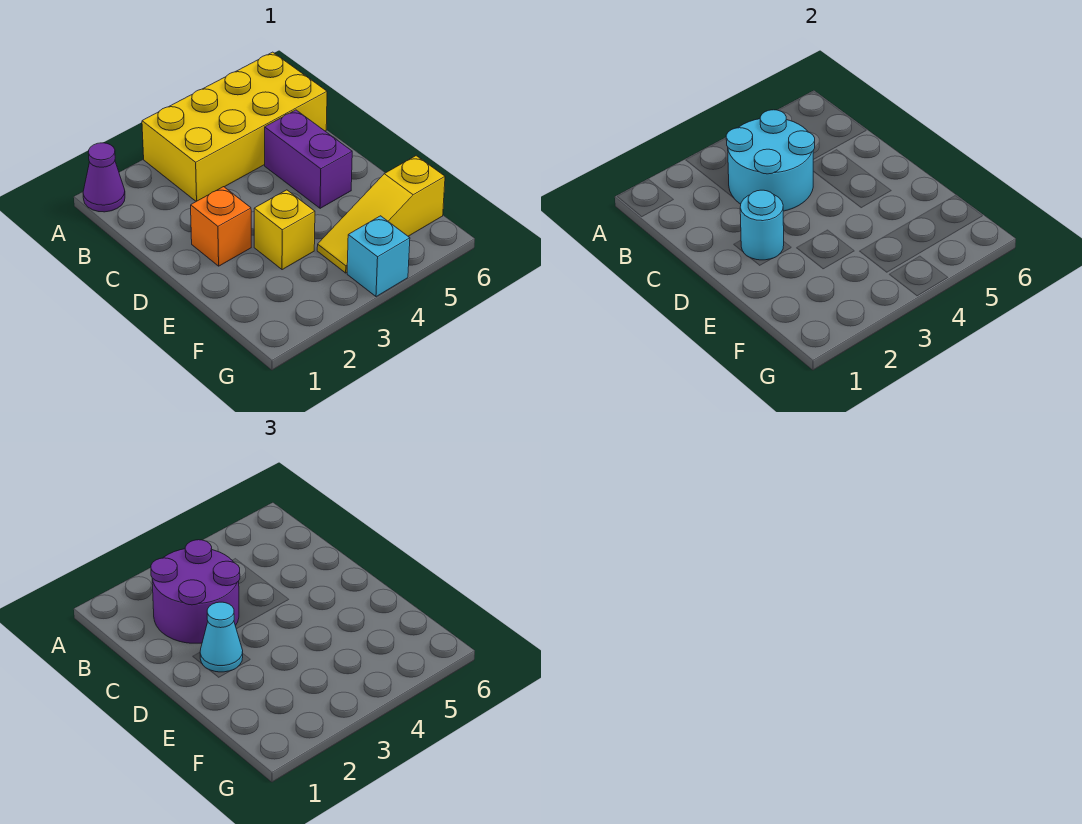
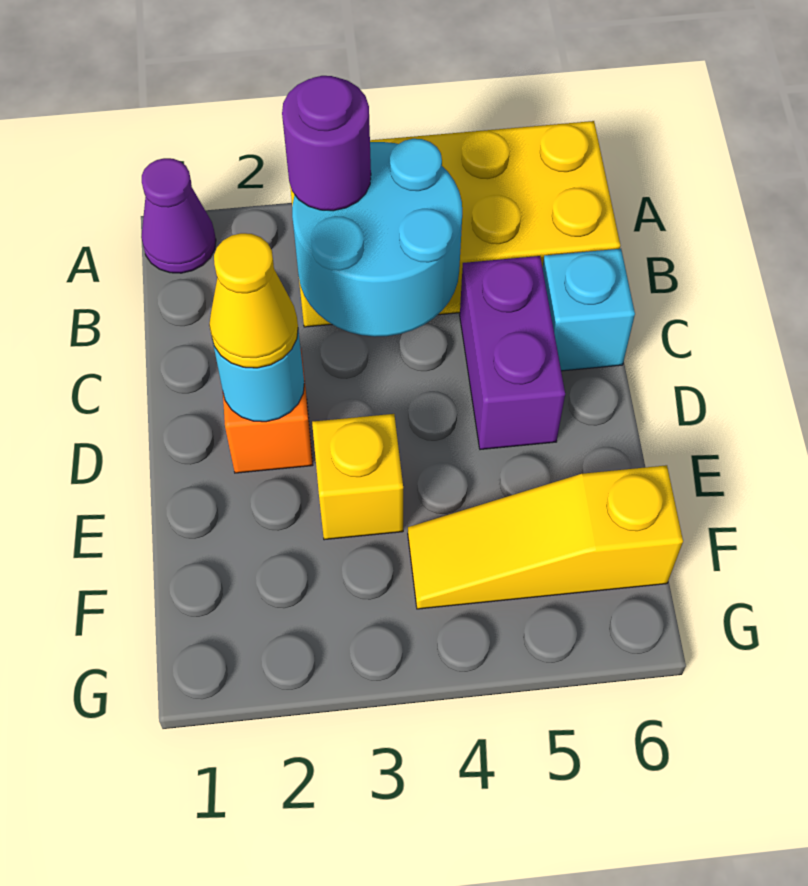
purple round brick B2:C3 level 3 -> purple round brick B3 level 3
cyan cone D2 level 3 -> yellow cone D2 level 3
cyan brick G4 level 1 -> cyan brick C6 level 1

